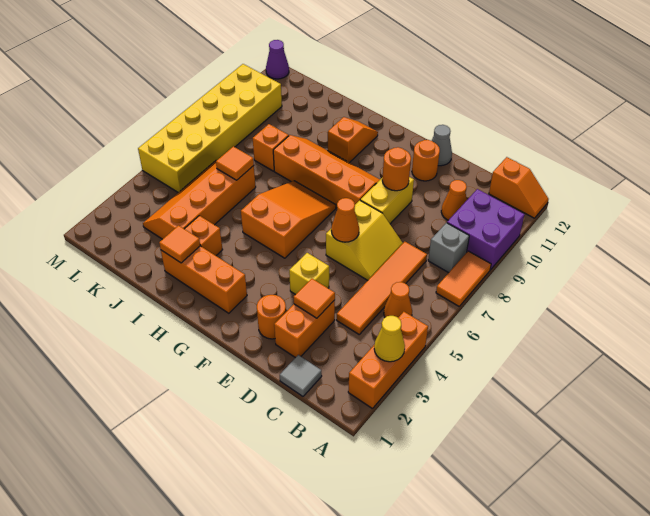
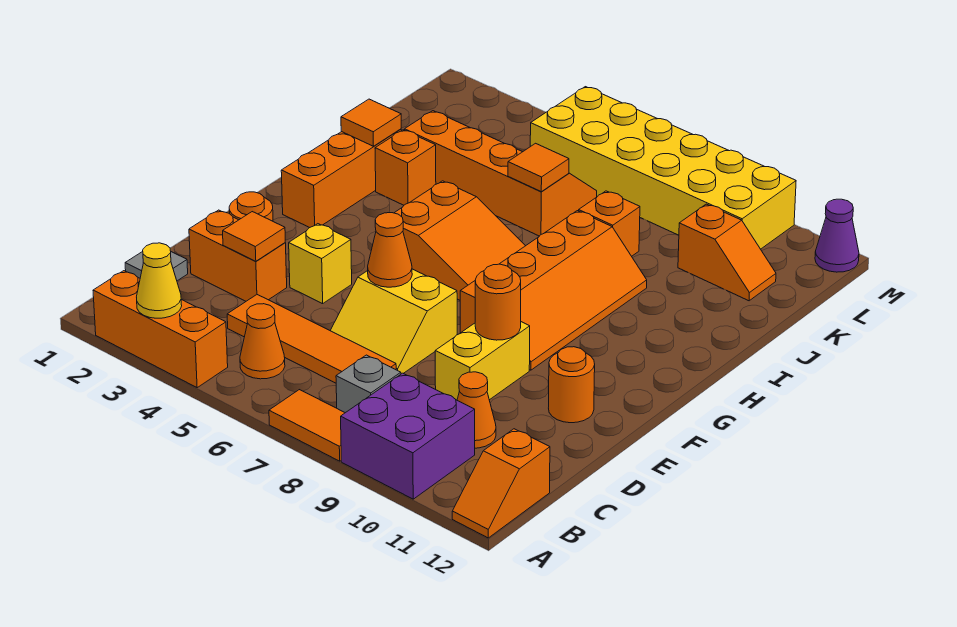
yellow brick E8:E9 level 1 -> yellow brick D9:E9 level 1
grey cone E12 level 1 -> none
orange slope H10:H11 level 1 top 10 -> orange slope K10:K11 level 1 top 10

